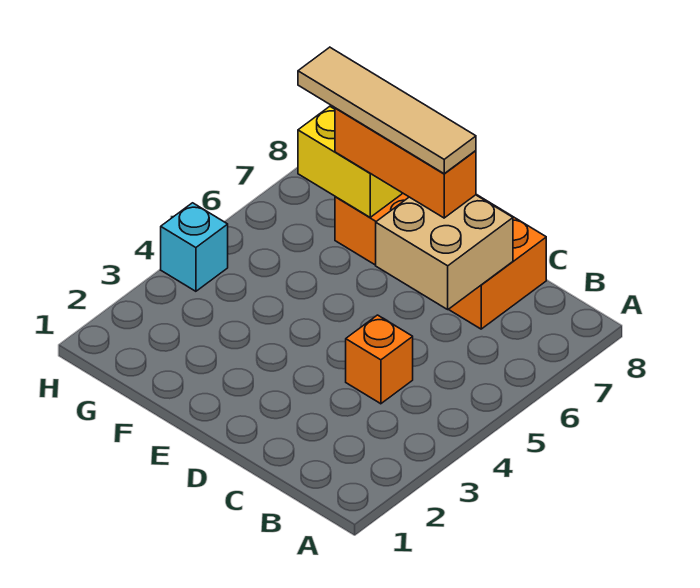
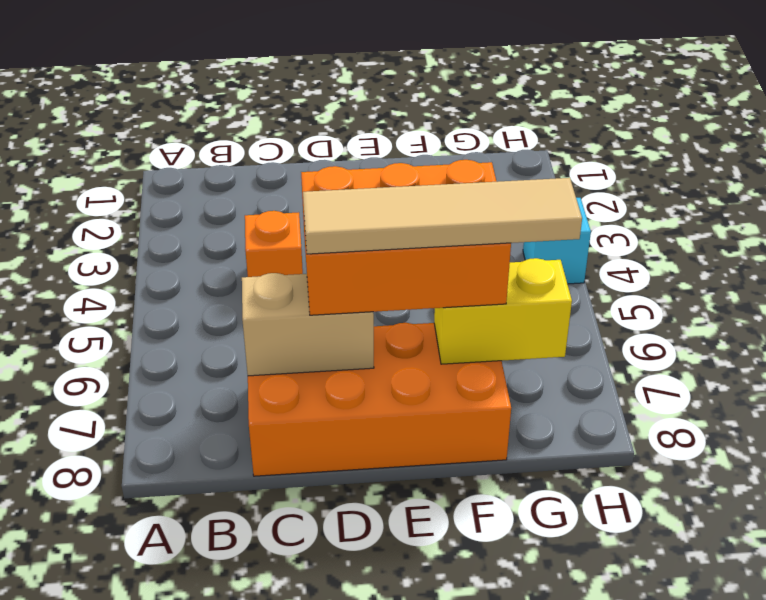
tan brick C6:D7 level 2 -> tan brick C7:D7 level 2
orange brick D7:F7 level 3 -> orange brick D6:F7 level 3

